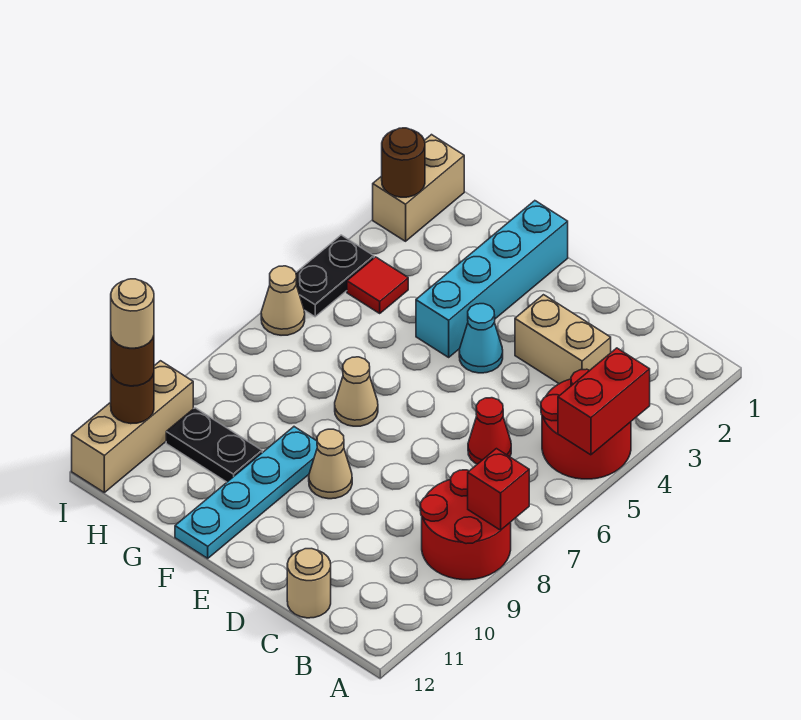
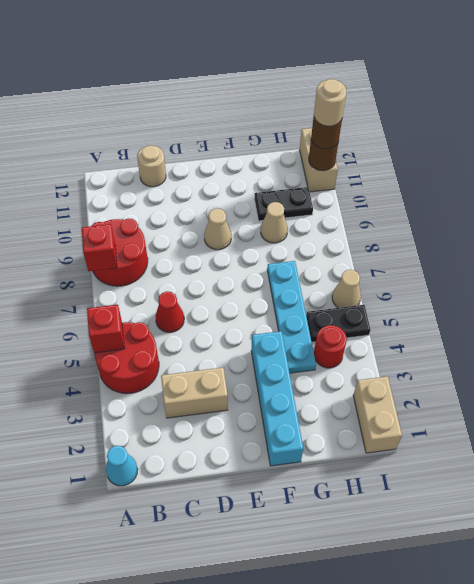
red brick A4:A5 level 2 -> red brick A5 level 2
cyan cone E4 level 1 -> cyan cone A1 level 1
tan cone F7 level 1 -> tan cone G9 level 1
cyan plate F9:F12 level 1 -> cyan plate G4:G7 level 1
red tile H4 level 1 -> red round brick H4 level 1
brown round brick I2 level 2 -> none
black plate I4:I5 level 1 -> black plate H5:I5 level 1
tan brick I10:I12 level 1 -> tan brick I11:I12 level 1

